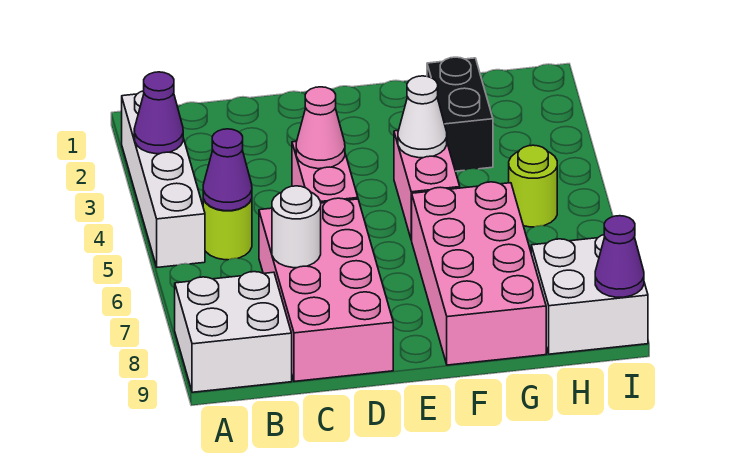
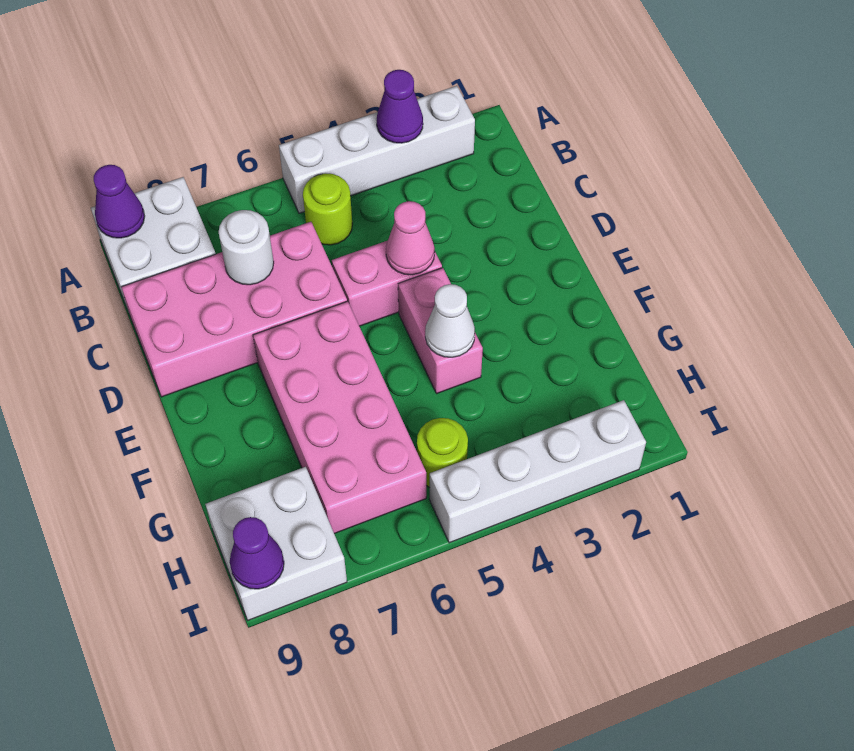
purple cone B5 level 2 -> purple cone A9 level 2
pink brick F4:F5 level 1 -> pink brick E4:F4 level 1
pink brick F6:G9 level 1 -> pink brick E6:H7 level 1
black brick G2:G3 level 1 -> none
none -> white brick I2:I5 level 1

